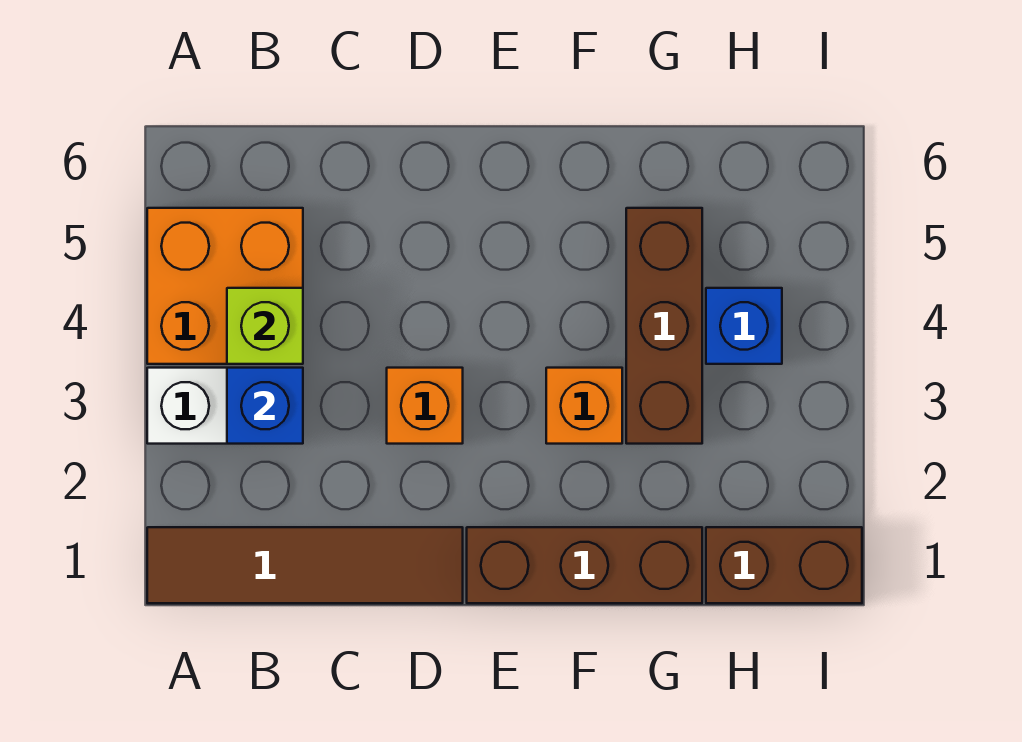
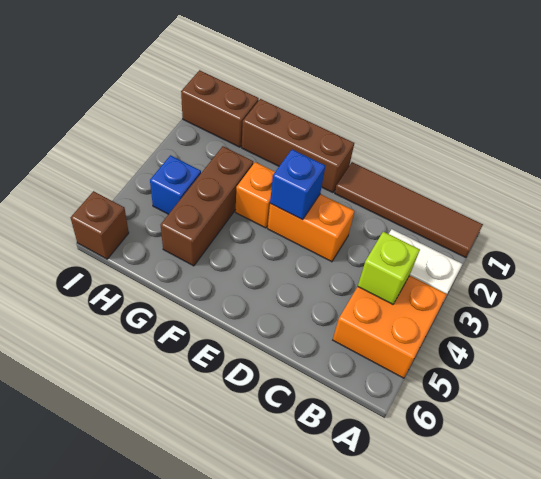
blue brick B3 level 2 -> blue brick E3 level 2
orange brick D3 level 1 -> orange brick D3:E3 level 1
none -> brown brick I6 level 1

